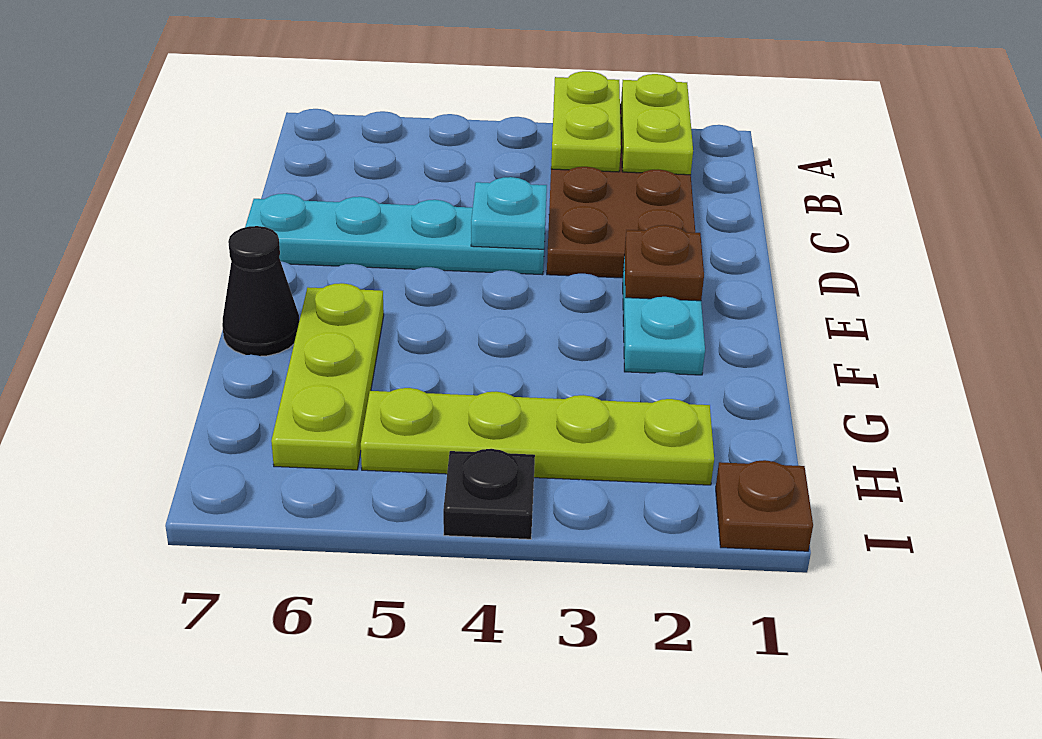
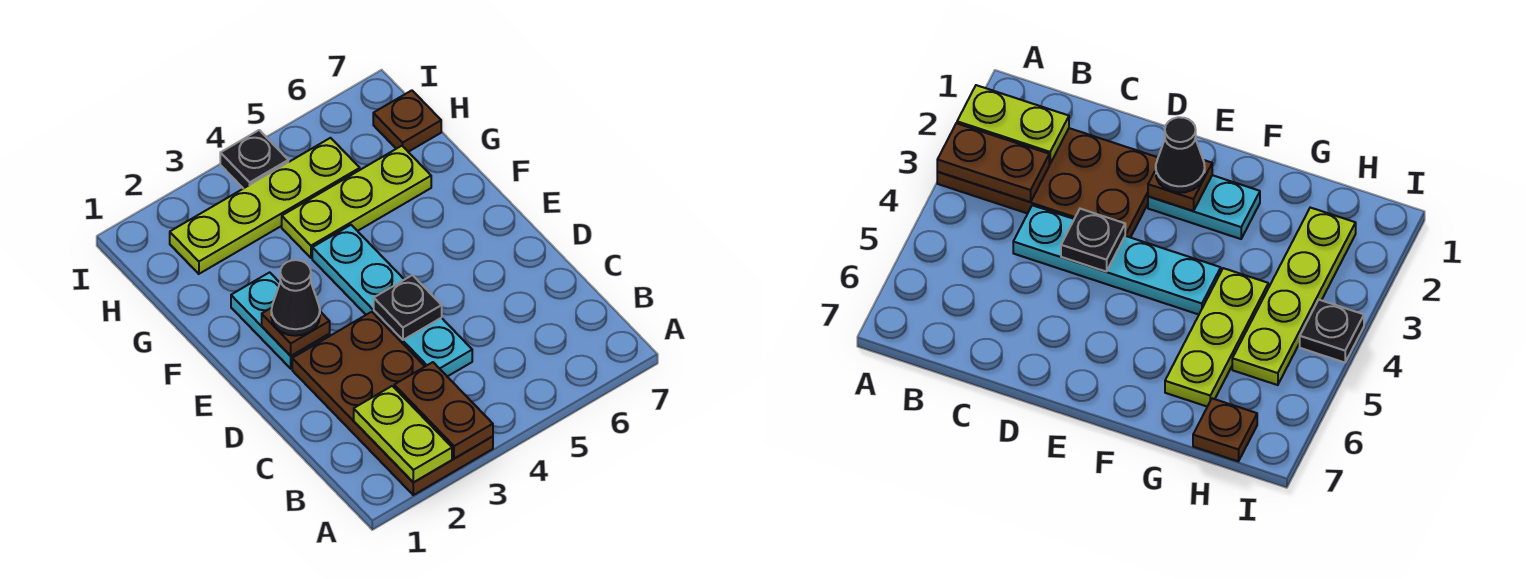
lime plate A3:B3 level 2 -> brown plate A3:B3 level 2
cyan plate D4:D7 level 1 -> cyan plate C4:F4 level 1
cyan plate D4 level 2 -> black plate D4 level 2
lime plate F6:H6 level 1 -> lime plate G4:G6 level 1
black cone F7 level 1 -> black cone E2 level 3
brown plate I1 level 1 -> brown plate H7 level 1

